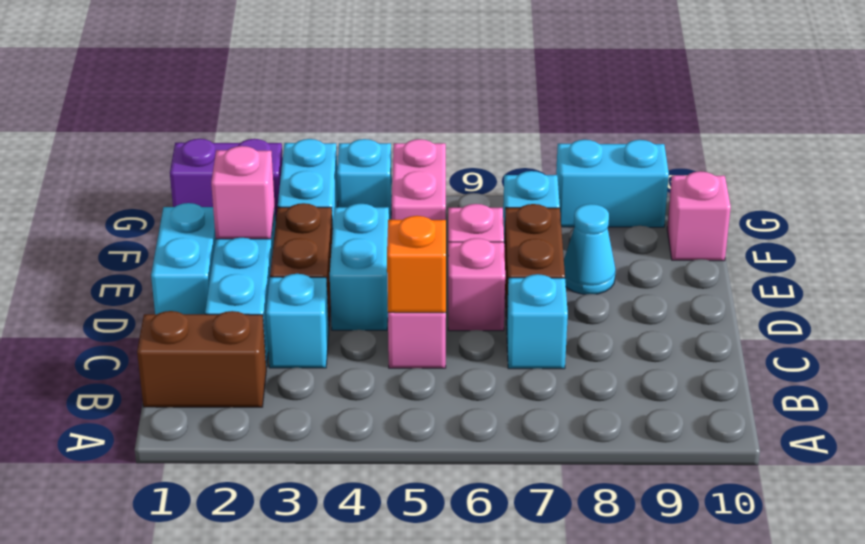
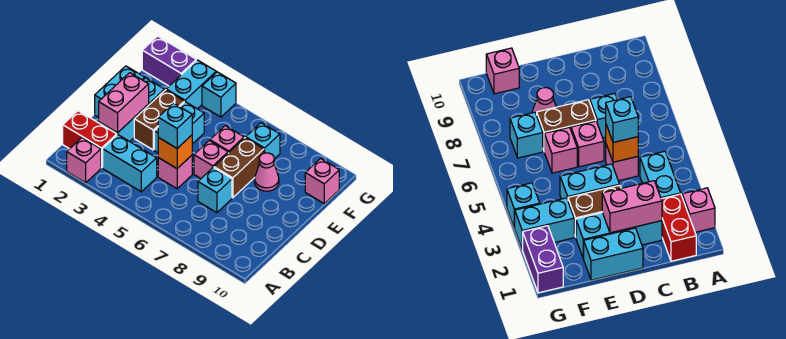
brown brick B1:B2 level 1 -> red brick B1:B2 level 1
cyan brick C3 level 1 -> cyan brick C5 level 3
pink brick E2 level 2 -> pink brick A2 level 1
cyan cone E8 level 1 -> pink cone E8 level 1
pink brick F5:G5 level 1 -> pink brick C2:D2 level 2
cyan brick G8:G9 level 1 -> cyan brick B3:B4 level 1

